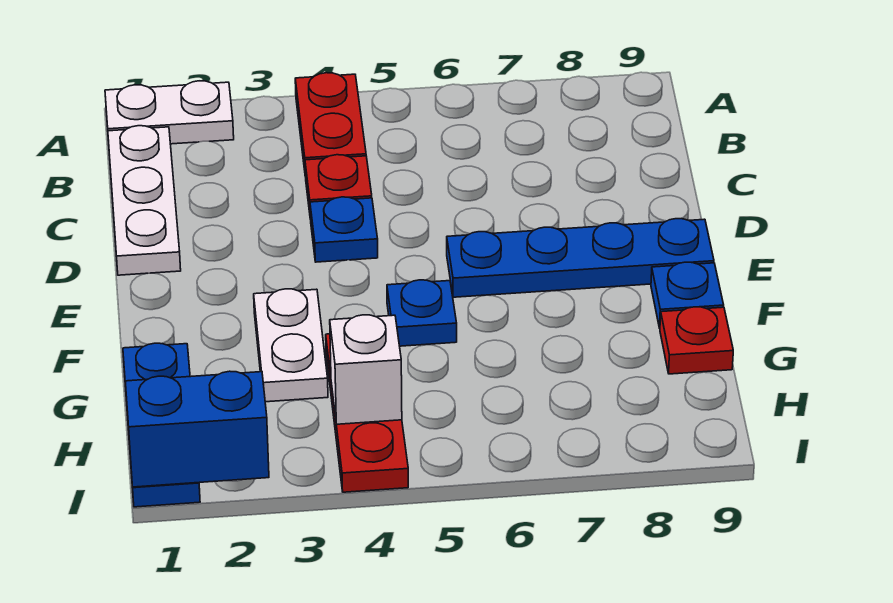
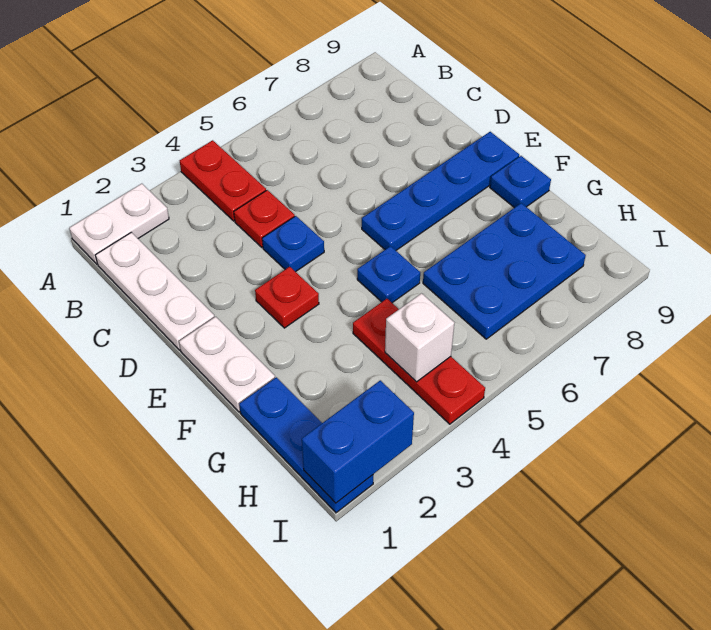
white plate F3:G3 level 1 -> white plate E1:F1 level 1
none -> blue plate G6:H8 level 1
red plate G9 level 1 -> red plate E3 level 1

